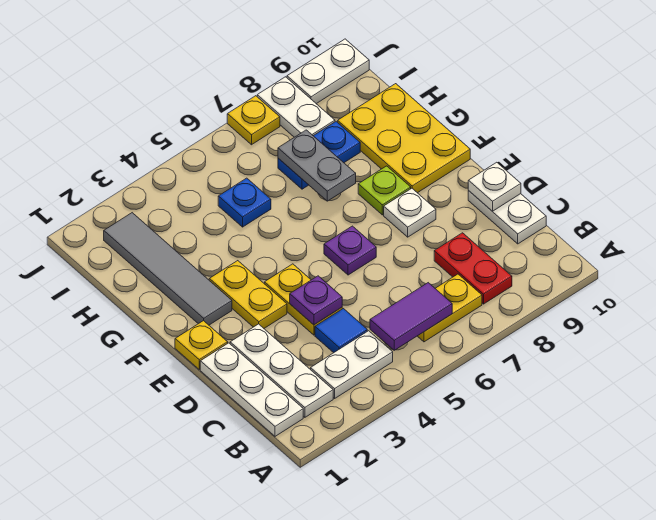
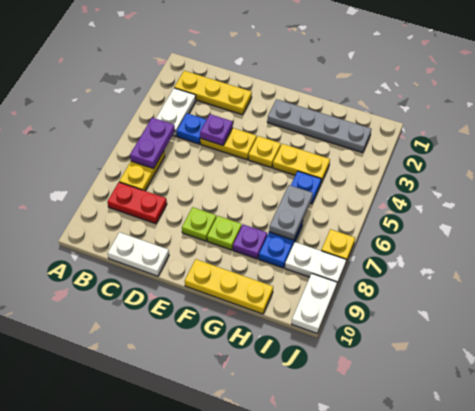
white plate B1:D1 level 1 -> none
white plate B2:D2 level 1 -> yellow plate B2:D2 level 1
purple tile B5:B6 level 2 -> purple plate B5:B6 level 2
blue tile C4 level 1 -> blue plate C4 level 1
white plate D10 level 2 -> none
yellow plate E1 level 1 -> yellow plate F4 level 1
yellow plate E3:F3 level 1 -> yellow plate G4:H4 level 1
purple plate E6 level 1 -> purple plate G8 level 1
white plate E8 level 1 -> lime plate E8 level 1
grey tile F2:I2 level 1 -> grey plate F2:I2 level 1
yellow plate F9:H10 level 1 -> yellow plate F10:H10 level 1
grey plate G7:H7 level 2 -> grey plate H6:H7 level 2

